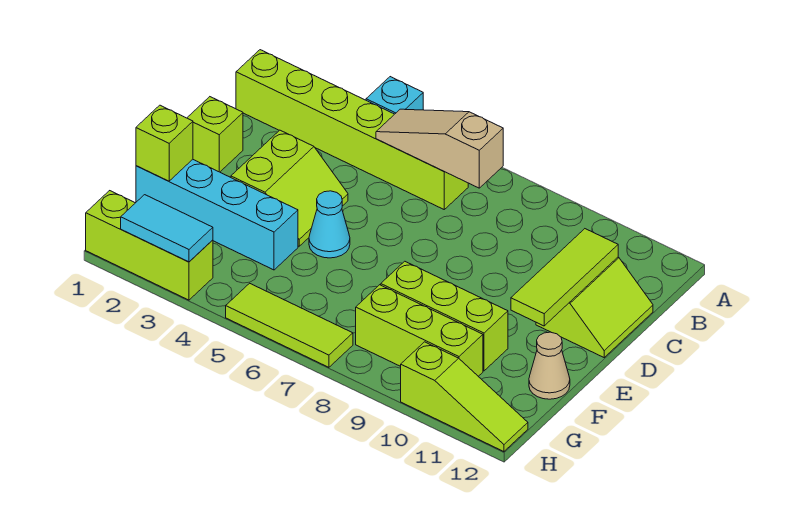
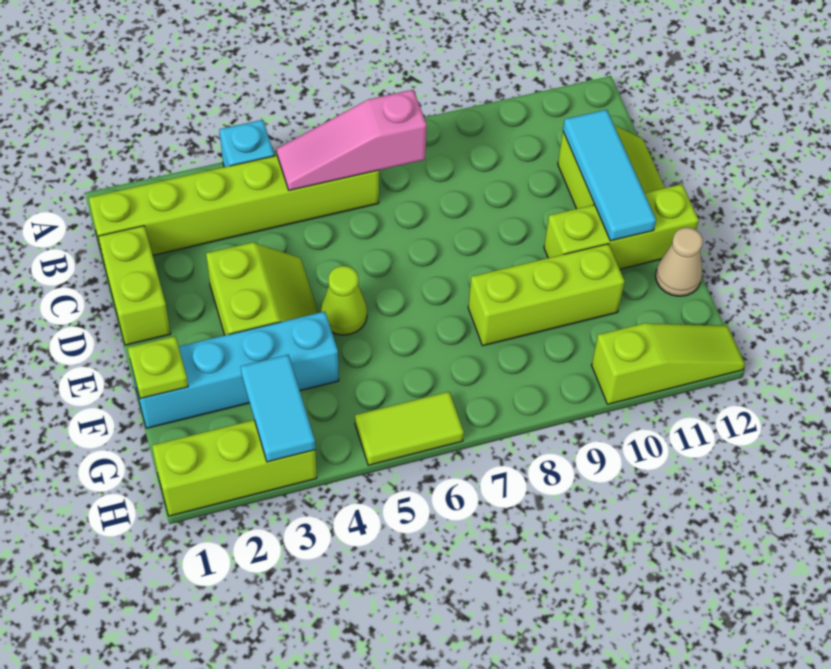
tan slope B5:B7 level 2 top 7 -> pink slope B5:B7 level 2 top 7
lime tile C11:E11 level 2 -> cyan tile C11:E11 level 2
lime brick D1 level 1 -> lime brick C1:D1 level 1
cyan cone E5 level 1 -> lime cone E5 level 1
lime brick F1 level 2 -> lime plate F1 level 2
lime brick G8:G10 level 1 -> lime brick E10:E12 level 1
cyan tile H2:H3 level 2 -> cyan tile G3:H3 level 2
lime tile H5:H7 level 1 -> lime tile H5:H6 level 1

